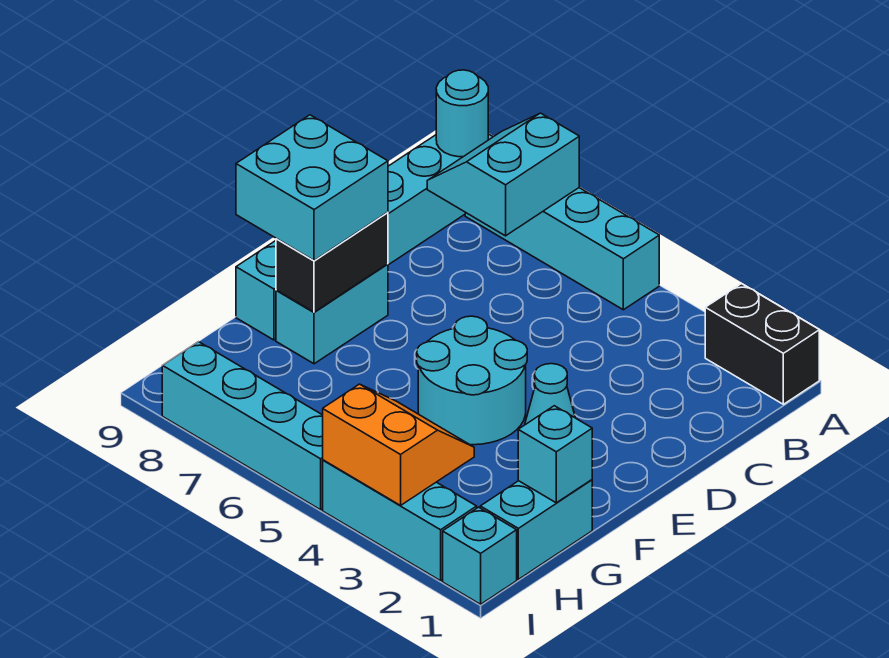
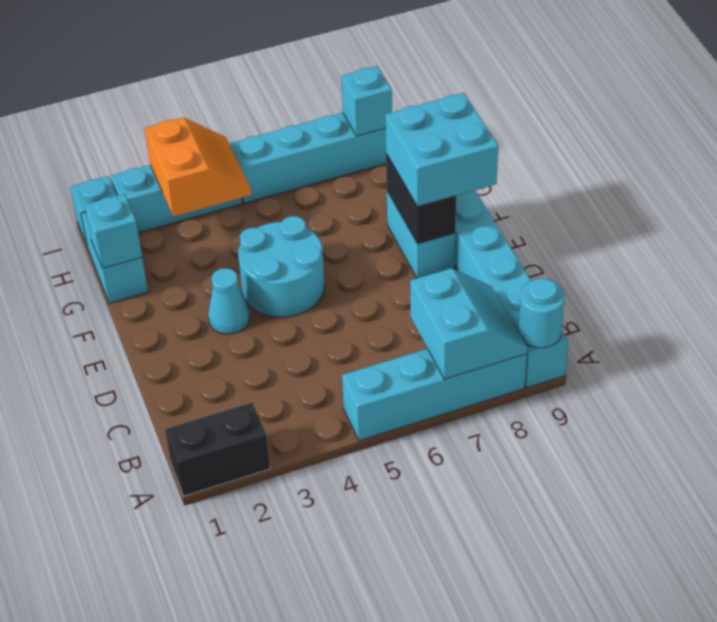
orange slope H3:I4 level 2 top I -> orange slope H3:I4 level 2 top 3
none -> cyan brick I8 level 2

